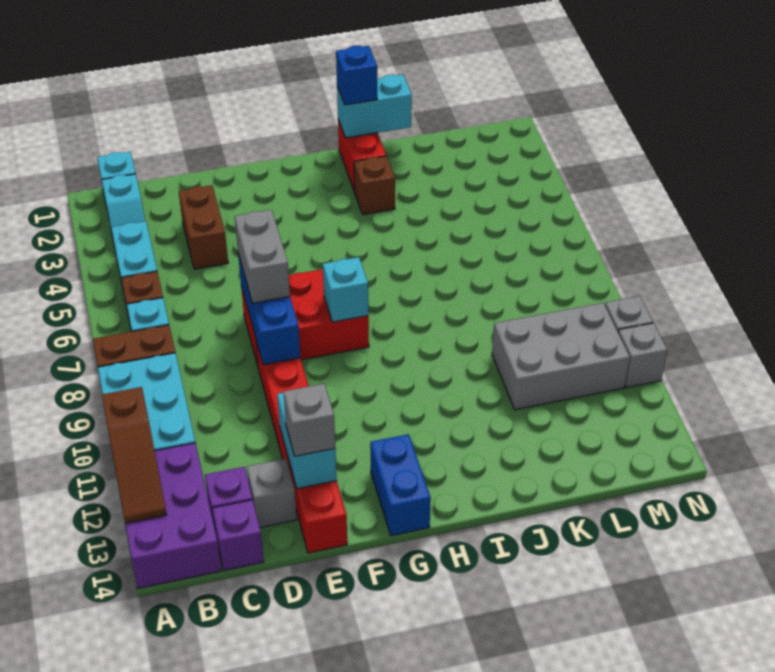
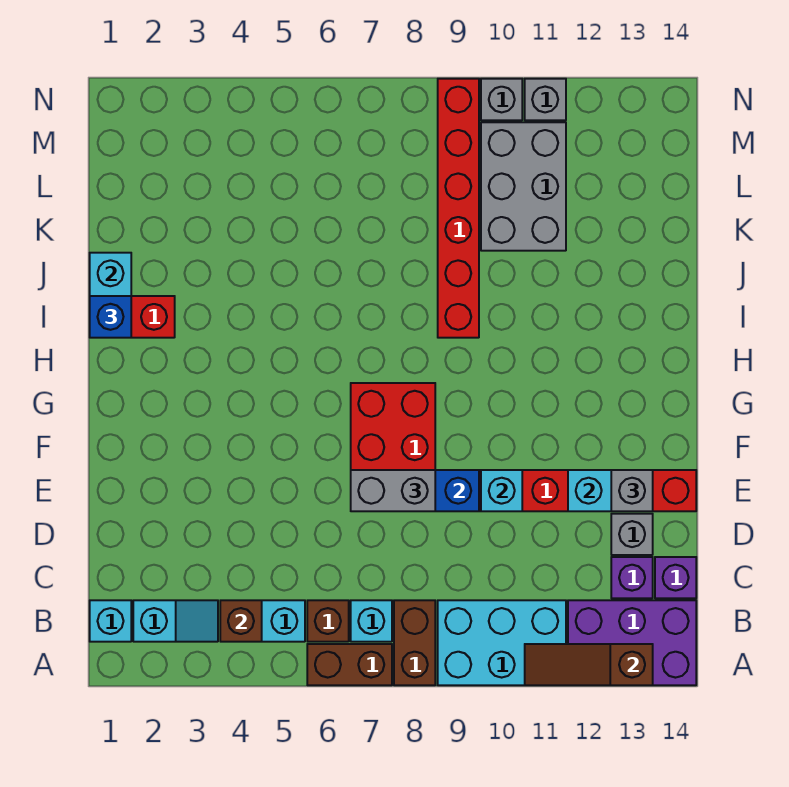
brown slope A11:A13 level 2 top 11 -> brown slope A11:A13 level 2 top 13
brown brick D3:D4 level 1 -> brown brick A6:A7 level 1
cyan brick G8 level 2 -> cyan brick E10 level 2
blue brick G13:G14 level 1 -> none
brown brick I3 level 1 -> brown brick B4 level 2
none -> red brick I9:N9 level 1

